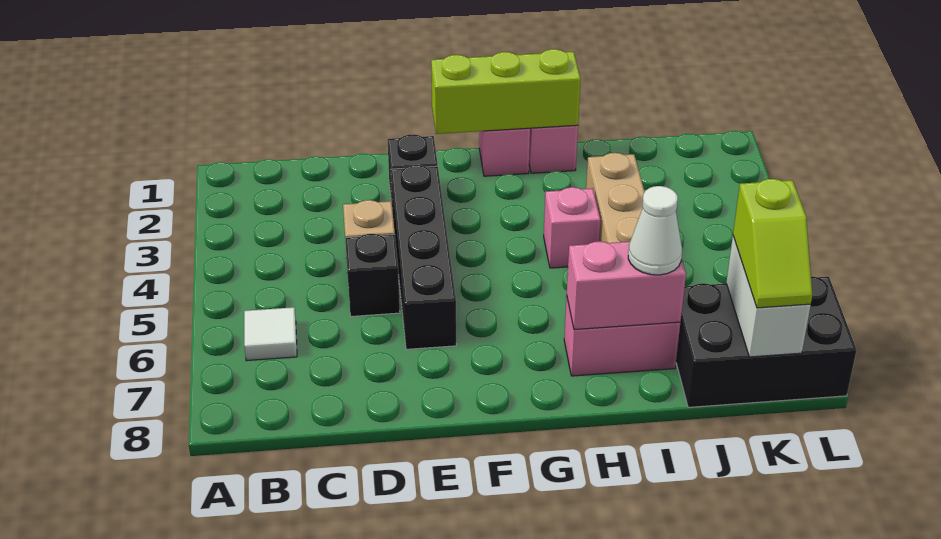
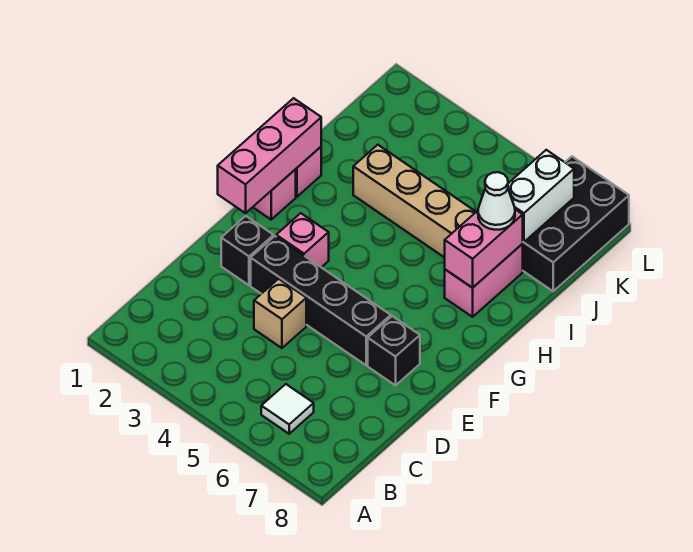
black brick D5 level 1 -> black brick E7 level 1
lime brick F1:H1 level 2 -> pink brick F1:H1 level 2
pink brick H4 level 1 -> pink brick F3 level 1
white brick K7:K8 level 2 -> white brick J7:K7 level 2
lime slope K7:K8 level 3 top 7 -> none

